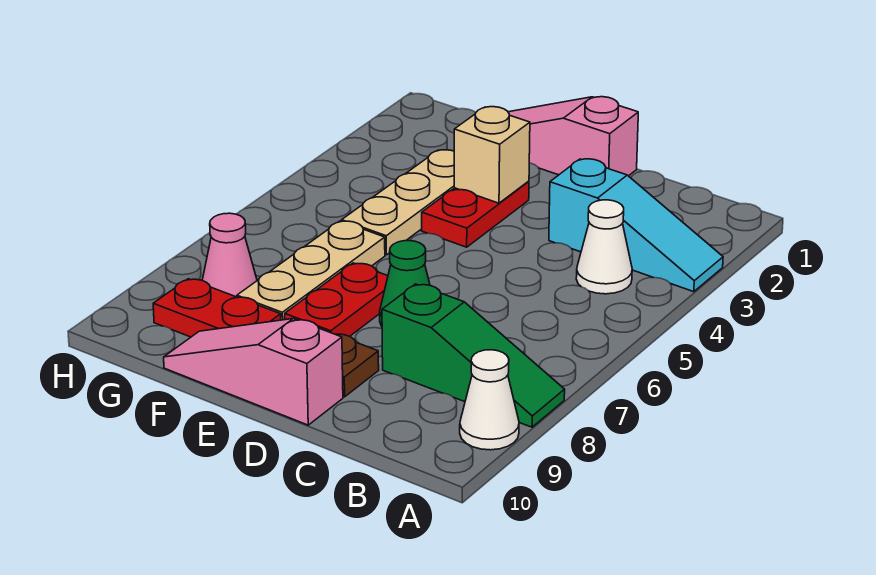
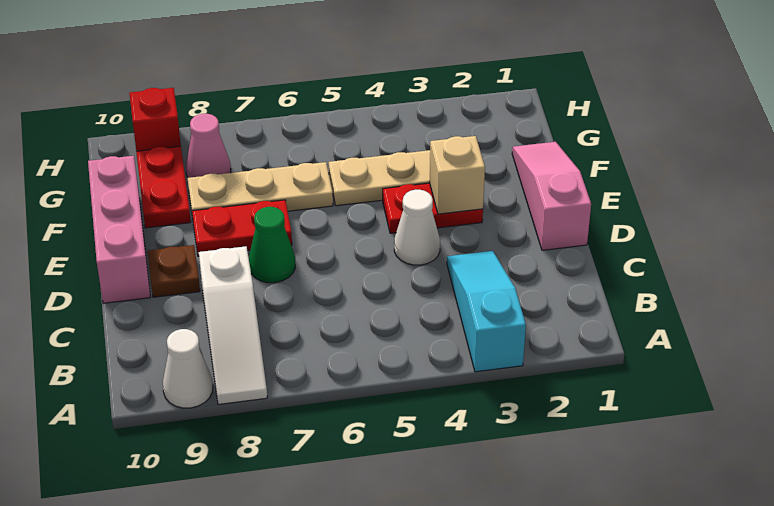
cyan slope A3:C3 level 1 top C -> cyan slope A3:C3 level 1 top A
green slope A8:C8 level 1 top C -> white slope A8:C8 level 1 top C
white cone B4 level 1 -> white cone D4 level 1
pink slope D10:F10 level 1 top D -> pink brick D10:F10 level 1
none -> red brick H9 level 1

